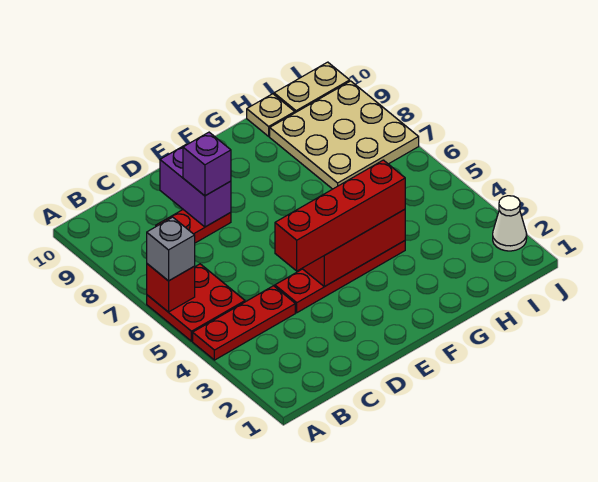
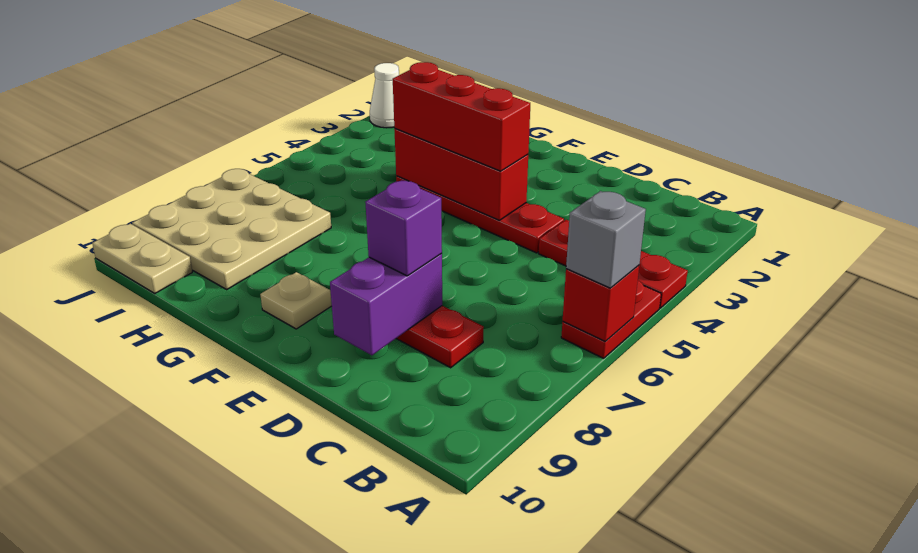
red plate A5:B6 level 1 -> red plate A5:A6 level 1
red brick D4:G4 level 3 -> red brick E4:G4 level 3
tan plate H10 level 1 -> tan plate F9 level 1

